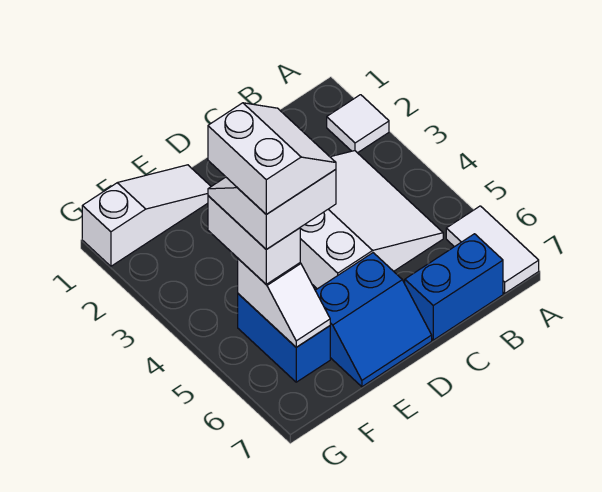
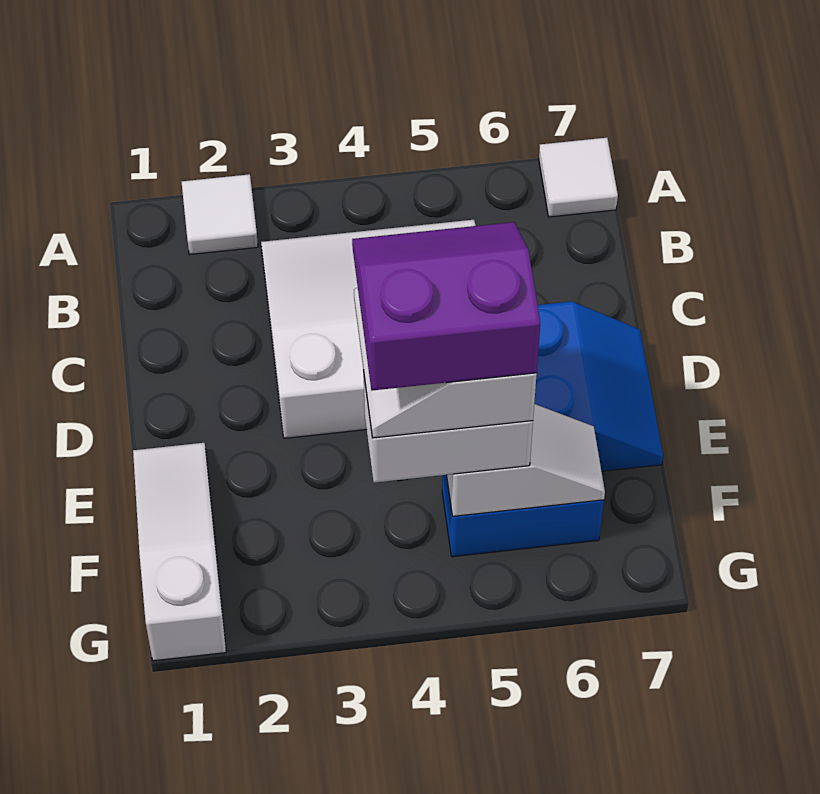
white tile A6:A7 level 1 -> white tile A7 level 1
blue brick B7:C7 level 1 -> none
white slope E4:F5 level 5 top F -> purple slope E4:F5 level 5 top F

